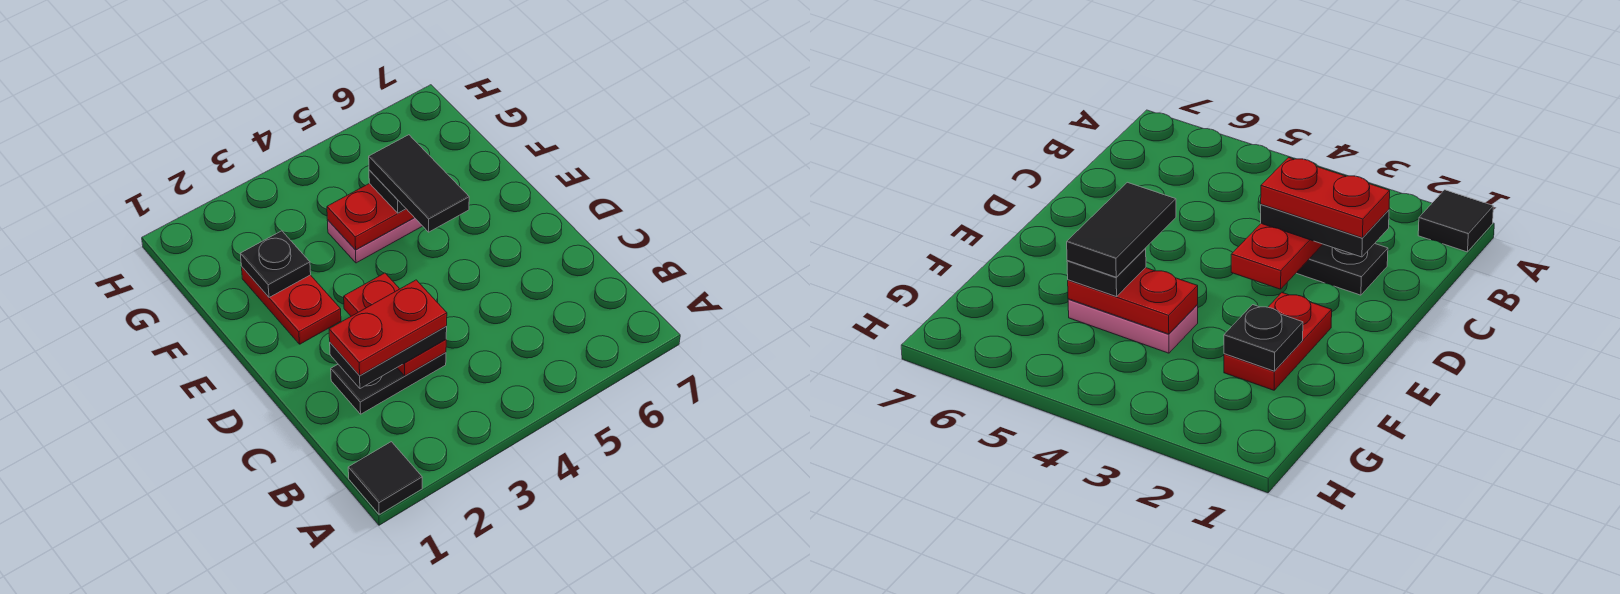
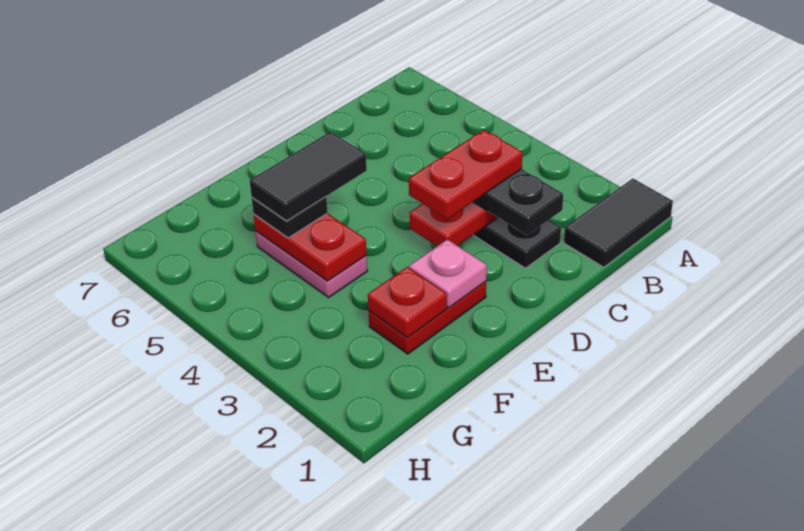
black tile A1 level 1 -> black tile A1:B1 level 1
red plate C2:C3 level 4 -> red plate C3:D3 level 4
none -> pink plate E2 level 2
black plate F2 level 2 -> red plate F2 level 2

